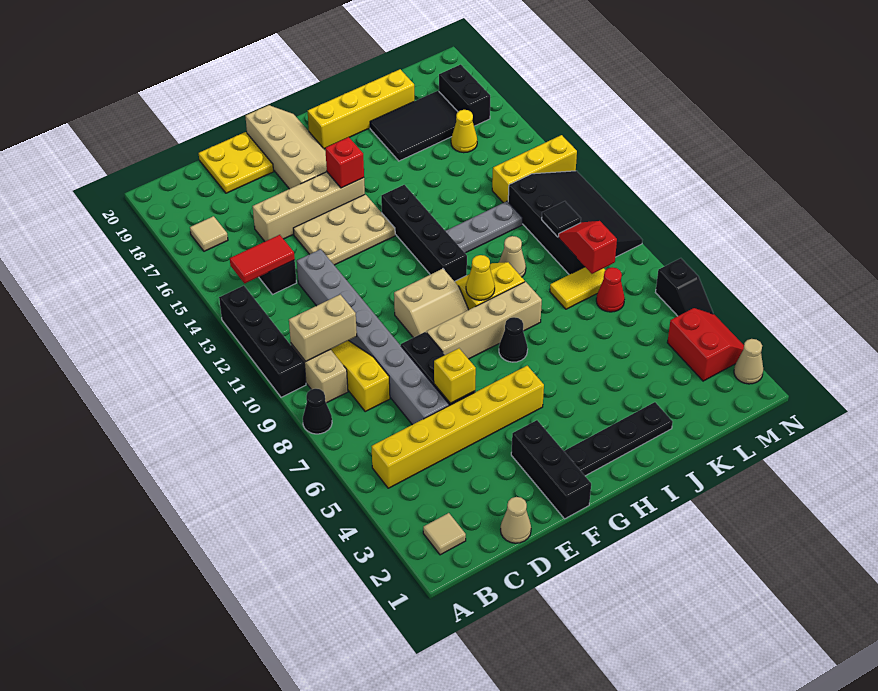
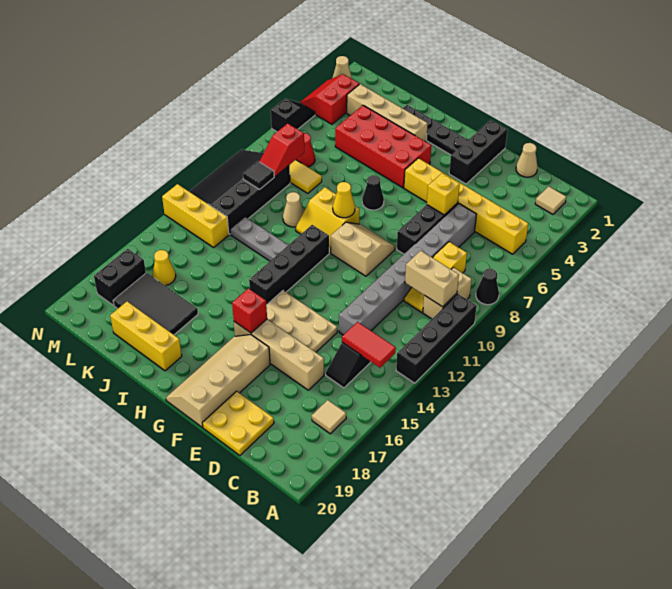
tan brick F8:I8 level 1 -> tan brick I3:L3 level 1
none -> red brick H4:K5 level 1
yellow brick H19:K19 level 1 -> yellow brick I19:K19 level 1

